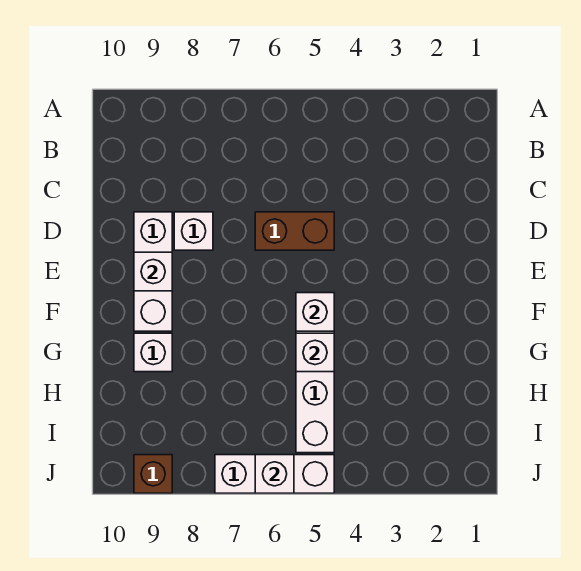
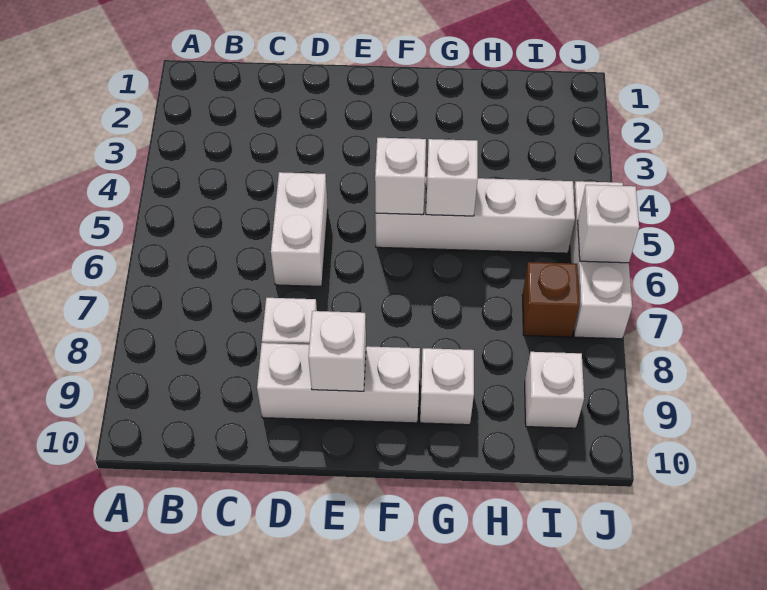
brown brick D5:D6 level 1 -> white brick D5:D6 level 1
none -> white brick I9 level 1
brown brick J9 level 1 -> brown brick I7 level 1

